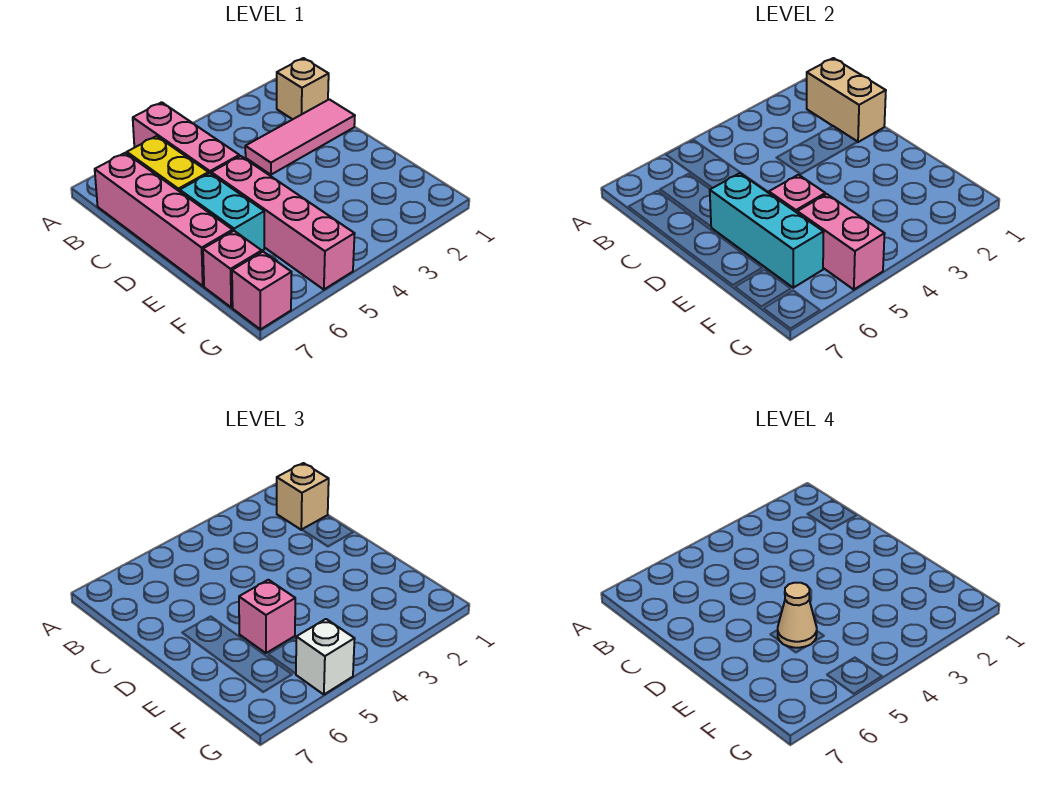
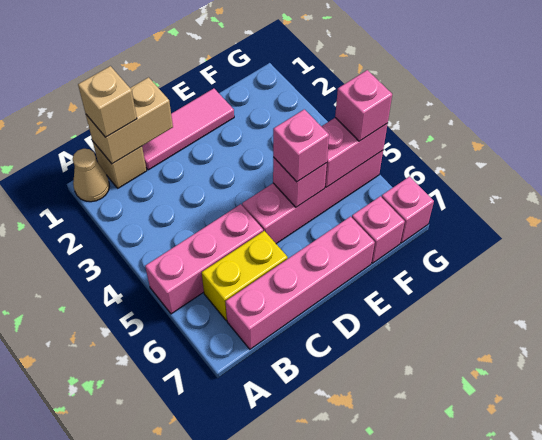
pink tile C1:C3 level 1 -> pink tile C1:E1 level 1
cyan brick D6:E6 level 1 -> none
cyan brick D6:F6 level 2 -> none
tan cone E5 level 4 -> tan cone A1 level 1
white brick G5 level 3 -> pink brick G5 level 3

